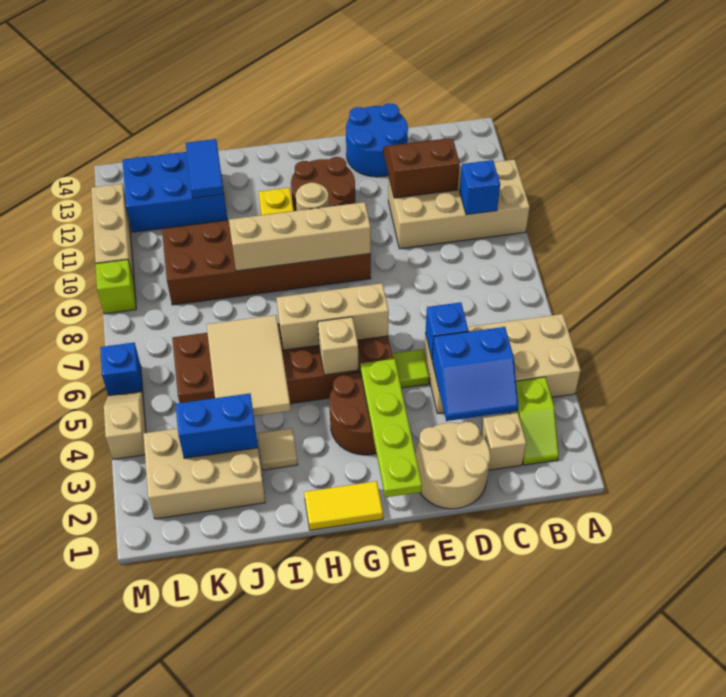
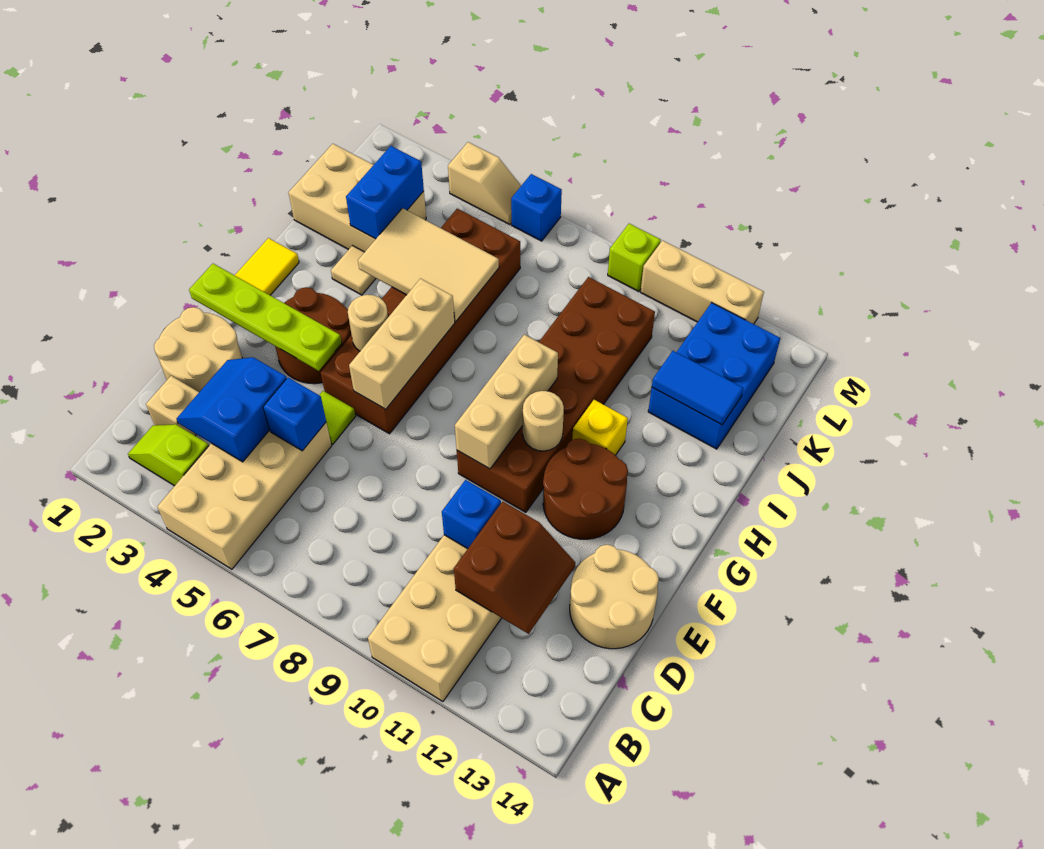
blue brick B10 level 2 -> blue brick D10 level 2
blue round brick D13:E14 level 1 -> tan round brick D13:E14 level 1
tan brick F9:I9 level 2 -> tan brick F9:H9 level 2
tan brick G5 level 2 -> tan round brick G5 level 2
tan brick J2:L3 level 1 -> tan brick J1:K3 level 1

